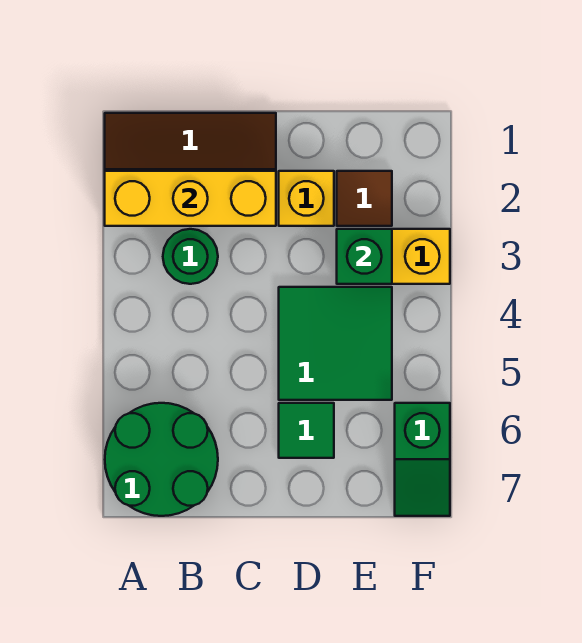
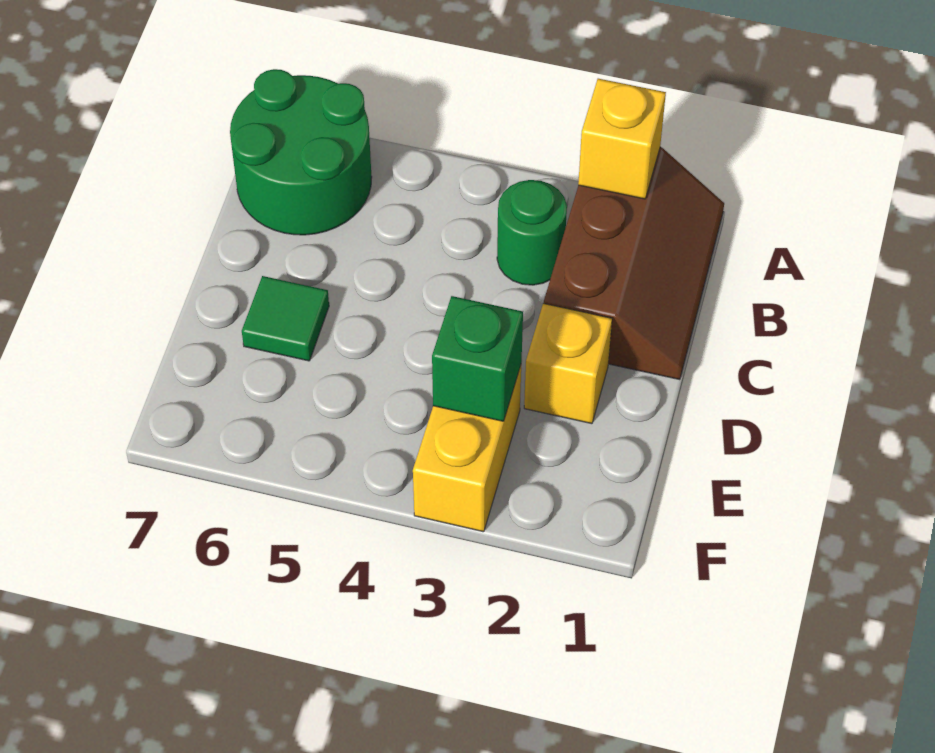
yellow brick A2:C2 level 2 -> yellow brick A2 level 2
green tile D4:E5 level 1 -> none
brown tile E2 level 1 -> none
green slope F6:F7 level 1 top 6 -> none

